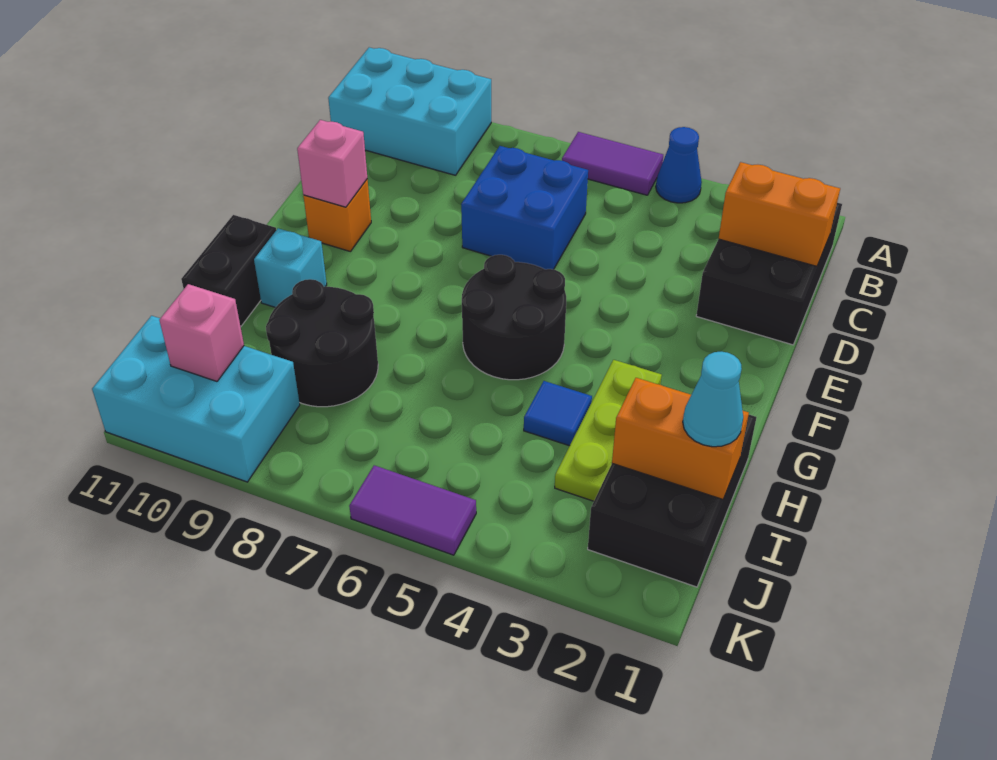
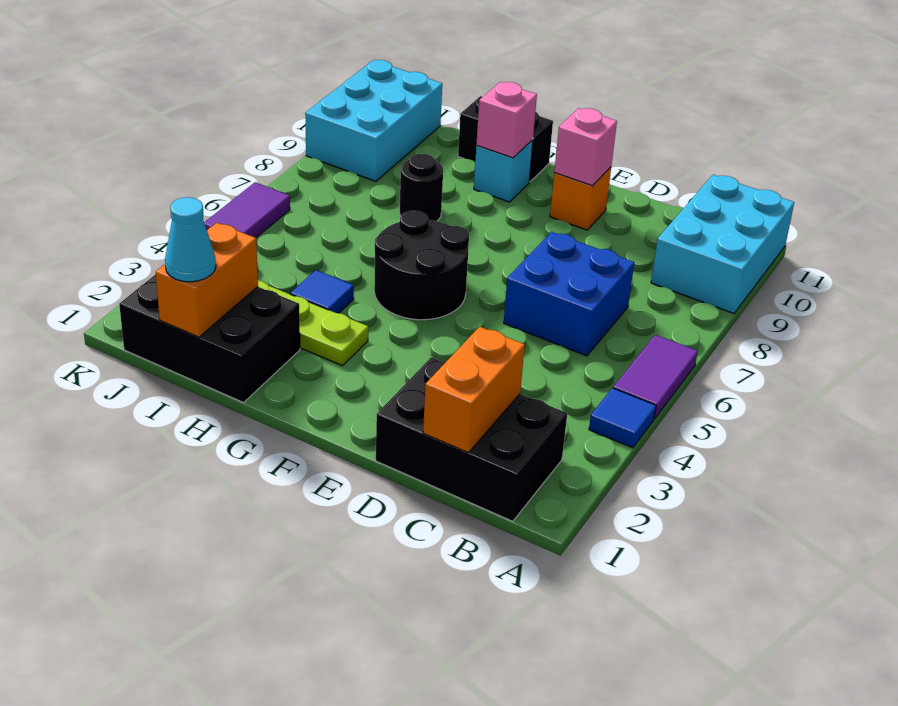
blue cone A4 level 1 -> blue tile A4 level 1
black round brick H8:I9 level 1 -> black round brick H8 level 1
pink brick J10 level 2 -> pink brick G10 level 2

